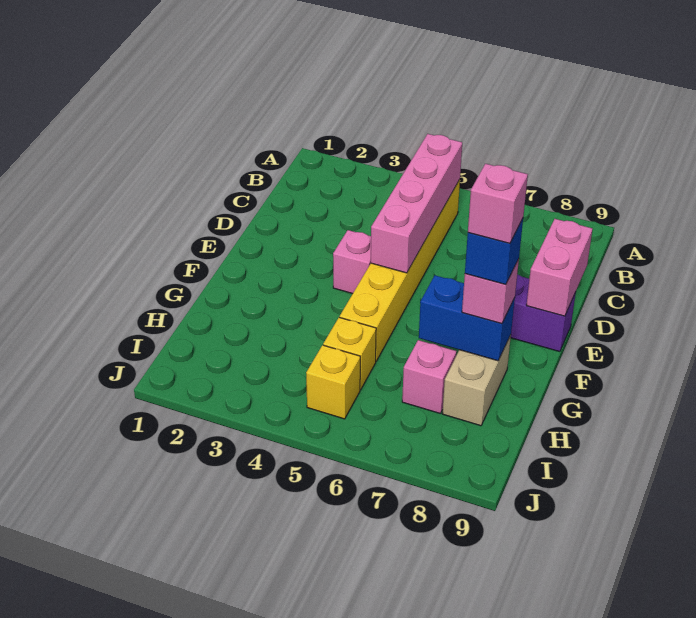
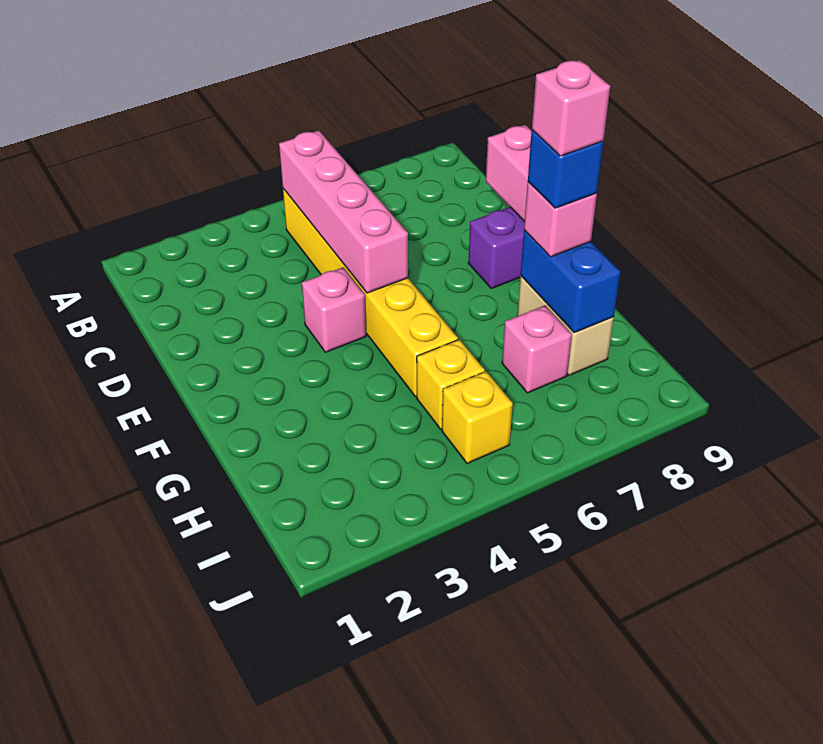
blue brick G7:G8 level 2 -> blue brick G8:H8 level 2

